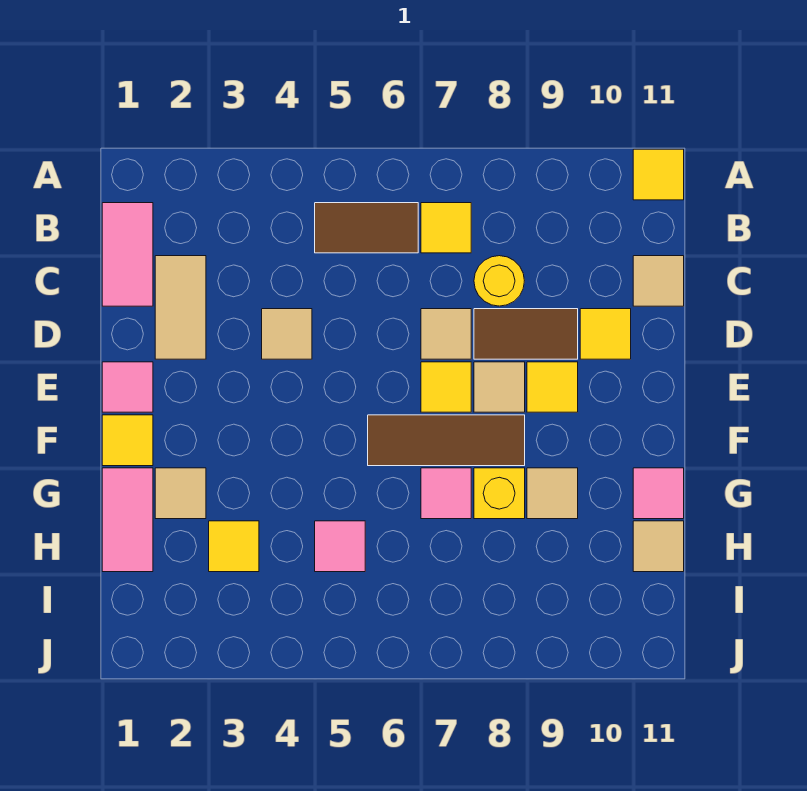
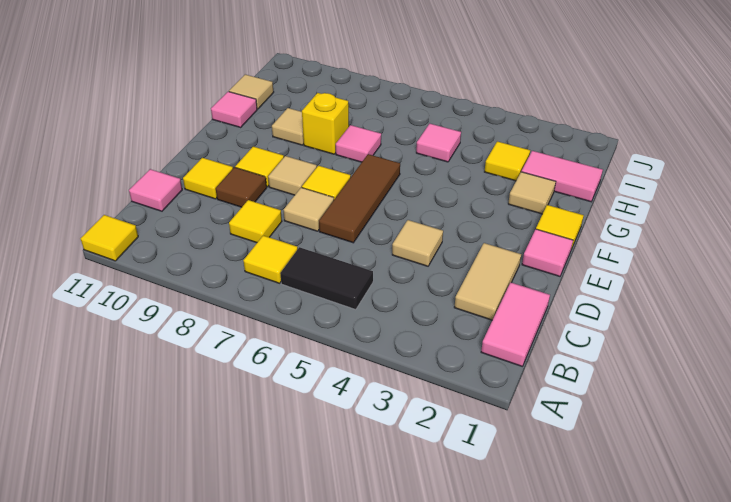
brown tile B5:B6 level 1 -> black tile B5:B6 level 1
yellow round brick C8 level 1 -> yellow tile C8 level 1
tan tile C11 level 1 -> pink tile C11 level 1
brown tile D8:D9 level 1 -> brown tile D9 level 1
brown tile F6:F8 level 1 -> brown tile D6:F6 level 1
pink tile G1:H1 level 1 -> pink tile H1:H2 level 1

